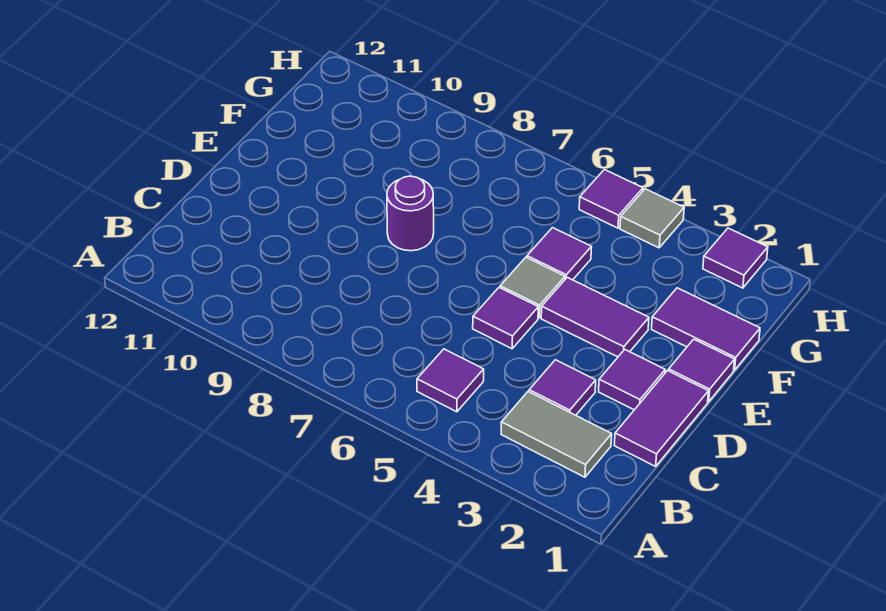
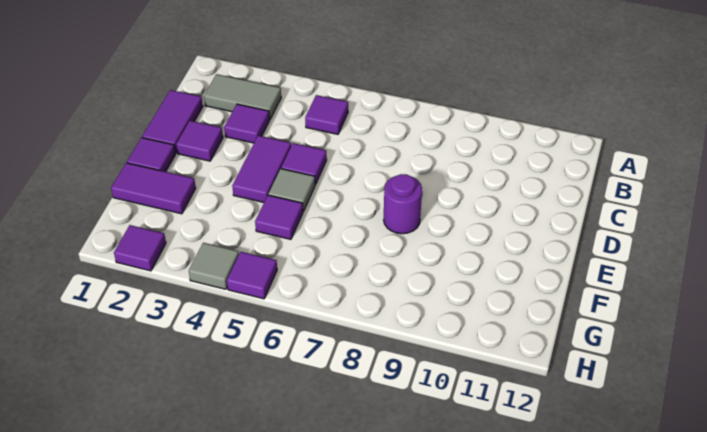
purple tile E3:E4 level 1 -> purple tile D4:E4 level 1

